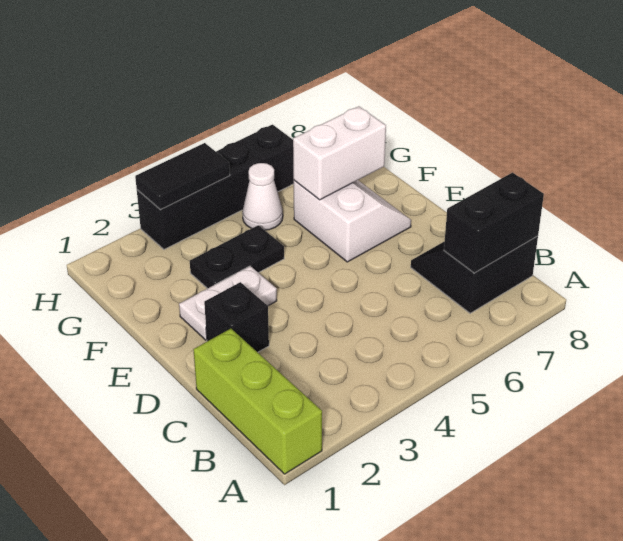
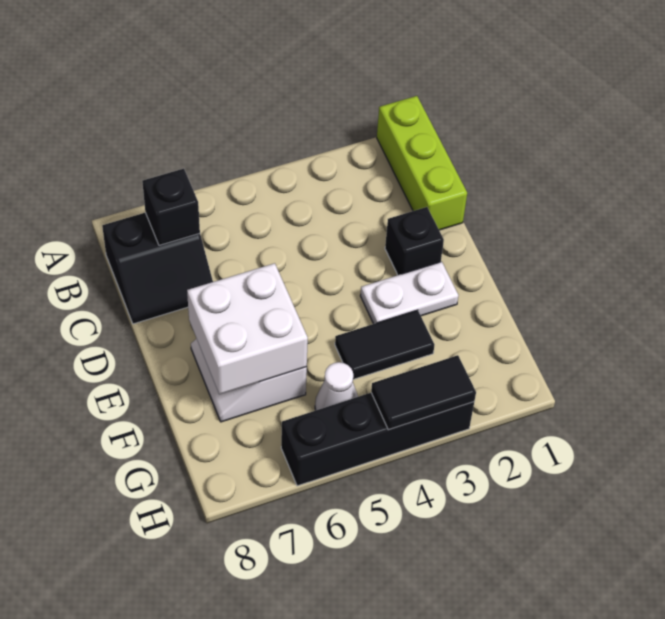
black brick B7:B8 level 2 -> black brick B7 level 2
black plate F3:F4 level 1 -> black tile F3:F4 level 1
white brick F6:F7 level 2 -> white brick E6:F7 level 2

